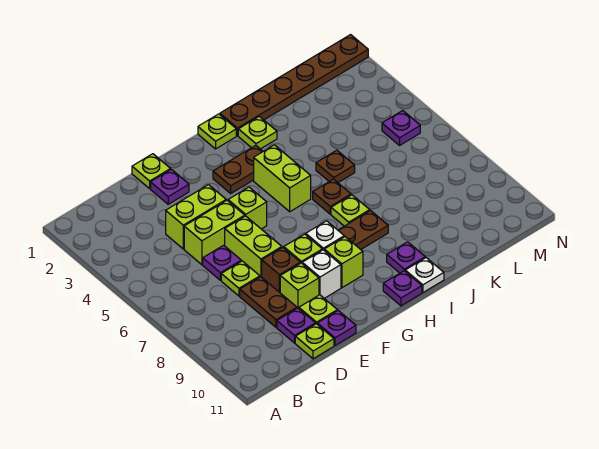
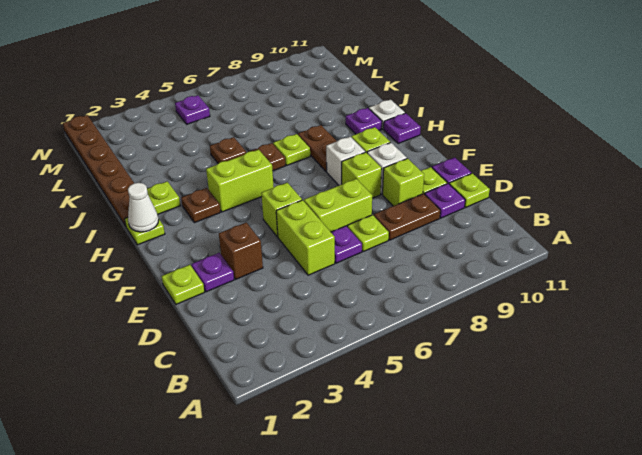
lime brick D4:E4 level 1 -> none
brown brick E8 level 1 -> brown brick E3 level 1
brown plate G3:H3 level 1 -> brown plate H3 level 1
none -> white cone H1 level 2

